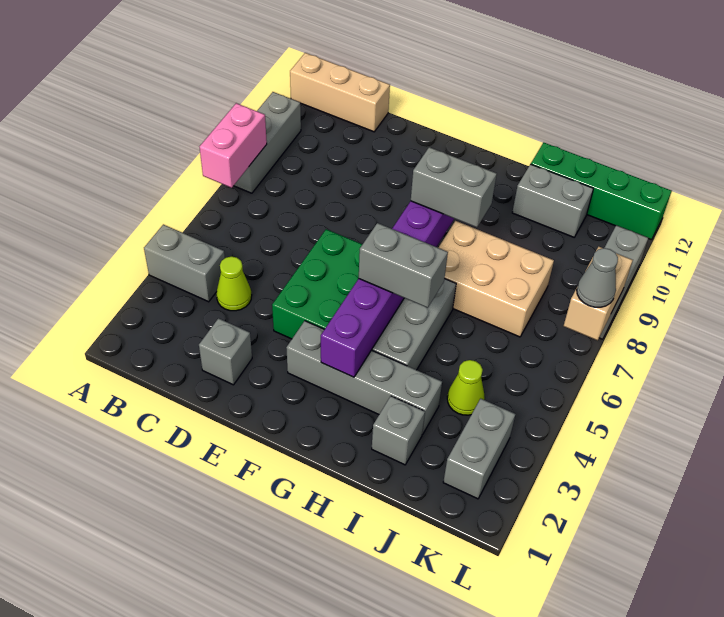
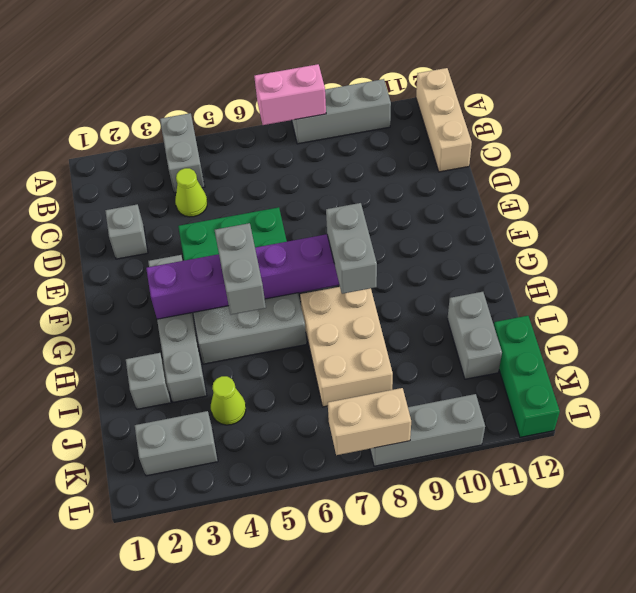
green brick I12:L12 level 1 -> green brick J12:L12 level 1
grey cone L7 level 3 -> none

